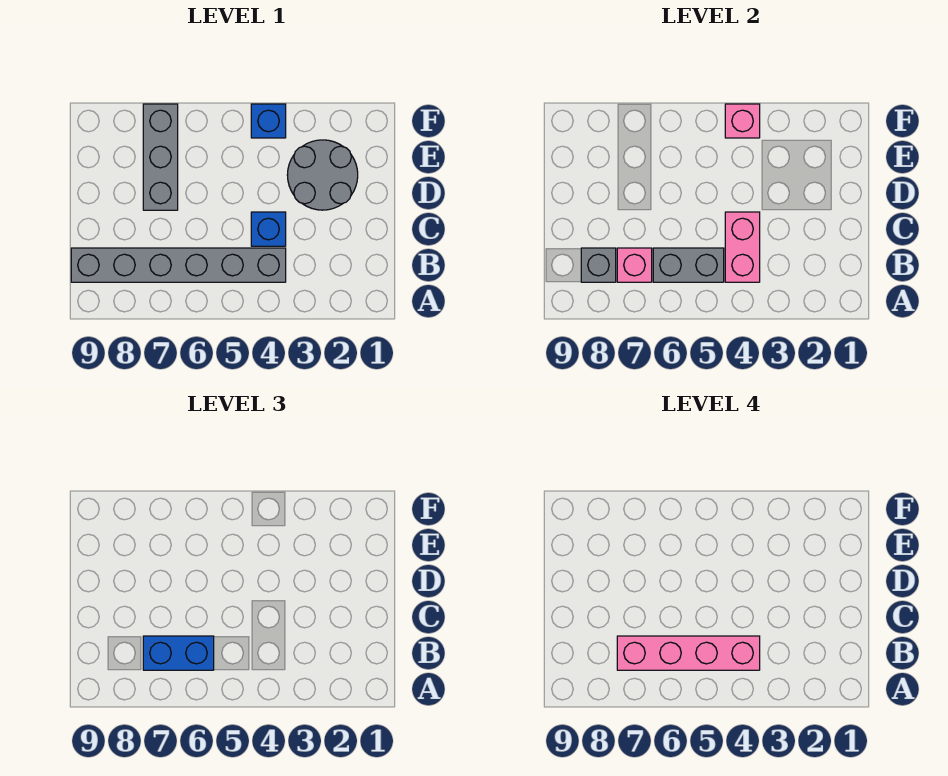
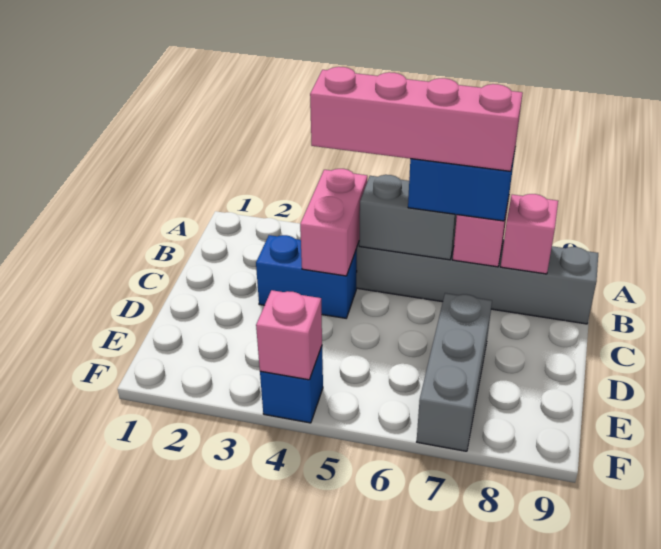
grey brick B8 level 2 -> pink brick B8 level 2
blue brick C4 level 1 -> blue brick C3:C4 level 1
grey round brick D2:E3 level 1 -> none

